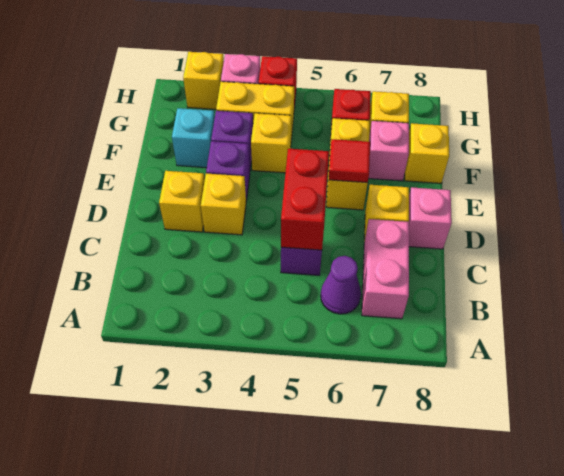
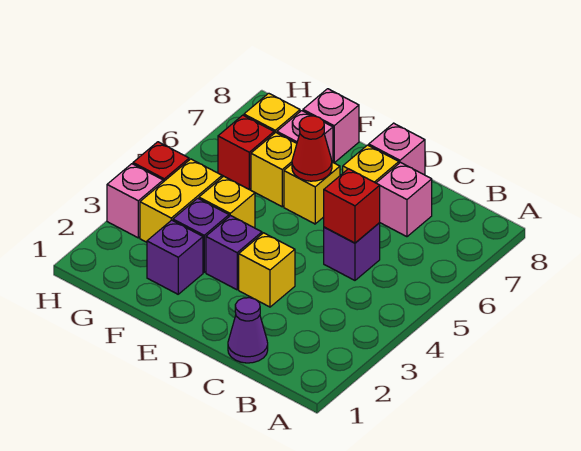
purple cone B6 level 1 -> purple cone C1 level 1
pink brick B7:C7 level 1 -> pink brick C7 level 1
red brick C5:D5 level 2 -> red brick C5 level 2
yellow brick D2 level 1 -> none
red tile E6 level 2 -> red cone E6 level 2
cyan brick F2 level 1 -> purple brick F2 level 1
yellow brick F8 level 1 -> pink brick F8 level 1
yellow brick H2 level 1 -> none

